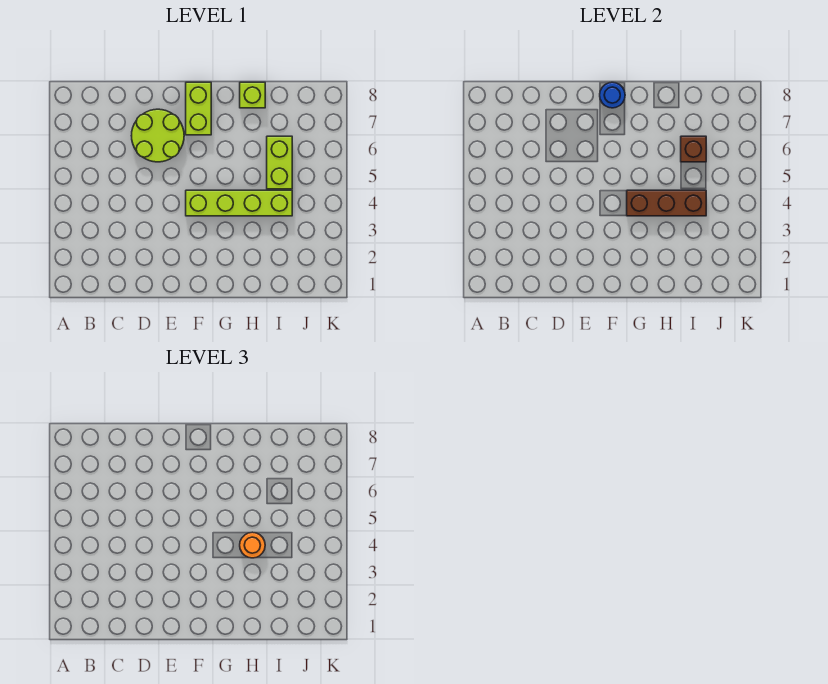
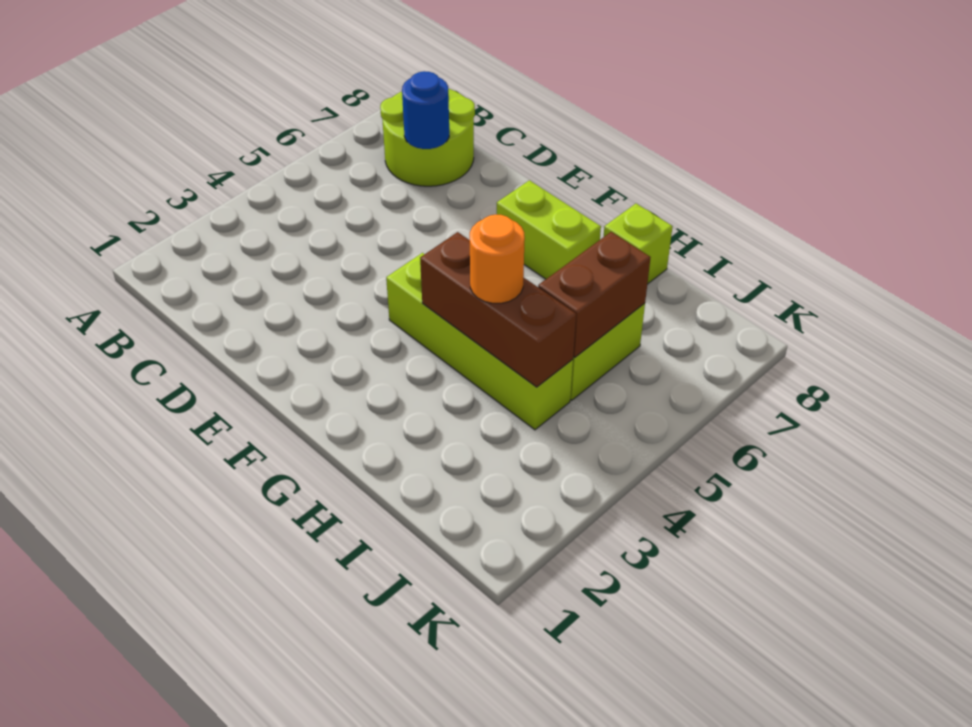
lime round brick D6:E7 level 1 -> lime round brick B7:C8 level 1
lime brick F7:F8 level 1 -> lime brick F7:G7 level 1
blue round brick F8 level 2 -> blue round brick C7 level 2
brown brick I6 level 2 -> brown brick I5:I6 level 2

